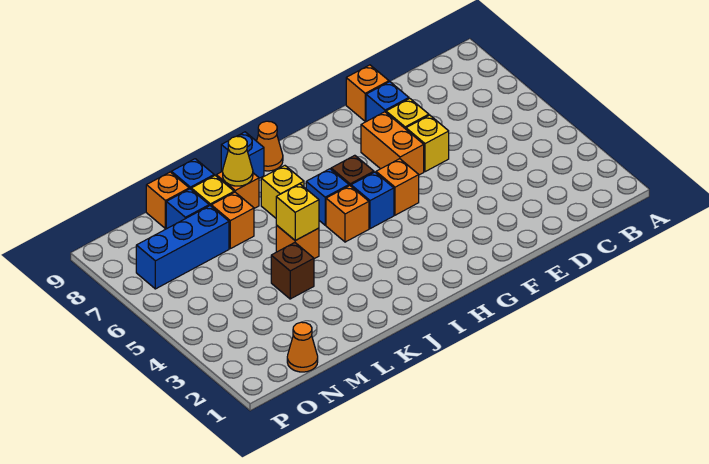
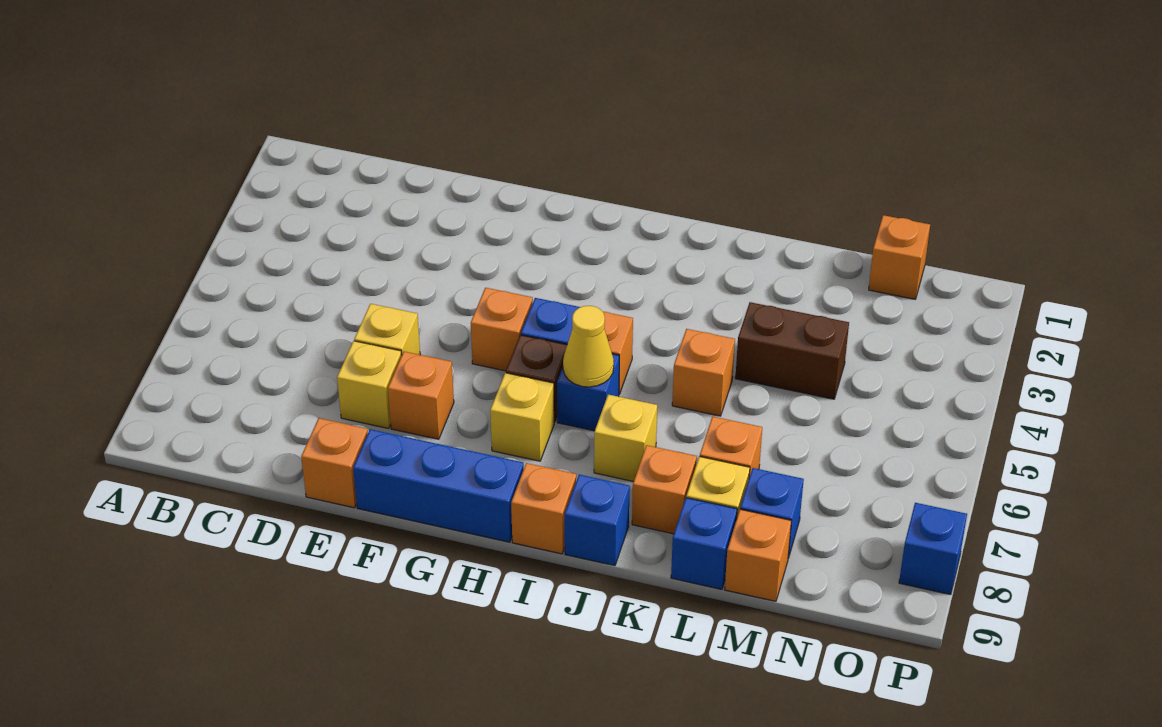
blue brick E8 level 1 -> blue brick P8 level 1
orange brick F6:F7 level 1 -> orange brick F7 level 1
orange cone I9 level 1 -> orange brick I9 level 1
yellow brick K5 level 2 -> yellow brick H7 level 1
yellow cone K8 level 2 -> yellow cone I6 level 2
brown brick L4 level 1 -> brown brick L4:M4 level 1
blue brick M7:O7 level 1 -> blue brick F9:H9 level 1
orange cone N1 level 1 -> orange brick N1 level 1

